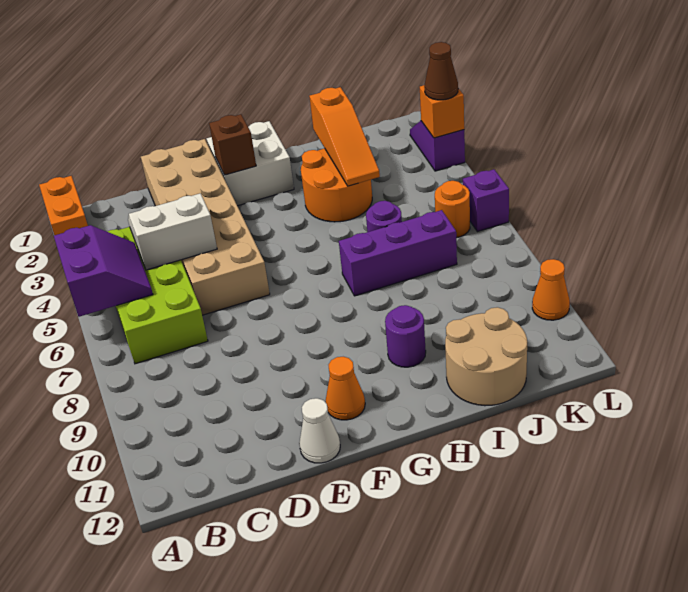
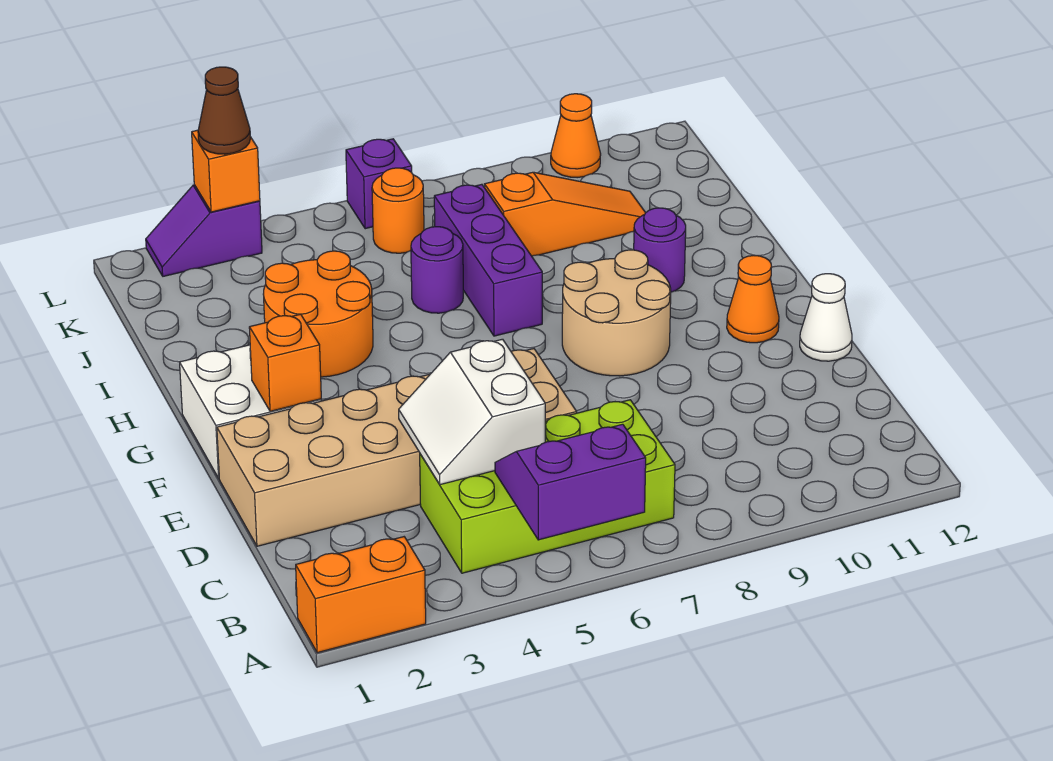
brown brick F2 level 2 -> orange brick F2 level 2
orange slope I2:I4 level 2 top 2 -> orange slope J8:J10 level 1 top 8
tan round brick I11:J12 level 1 -> tan round brick F8:G9 level 1

